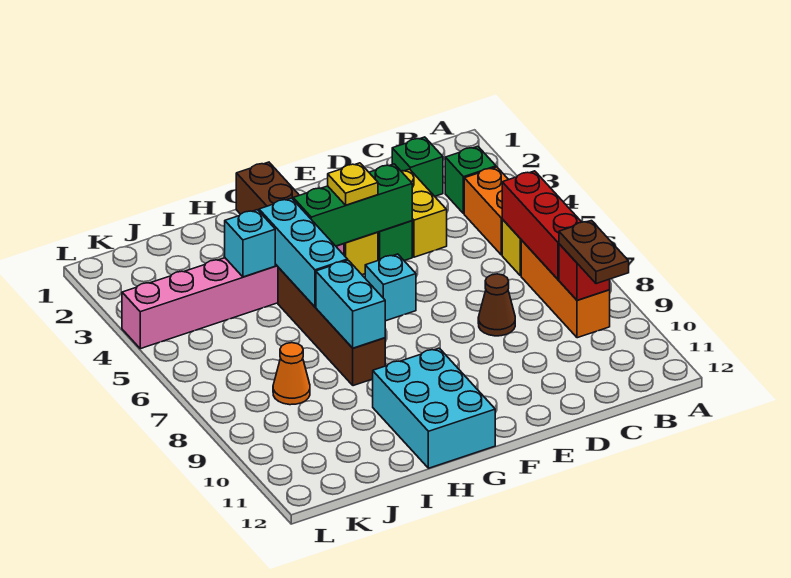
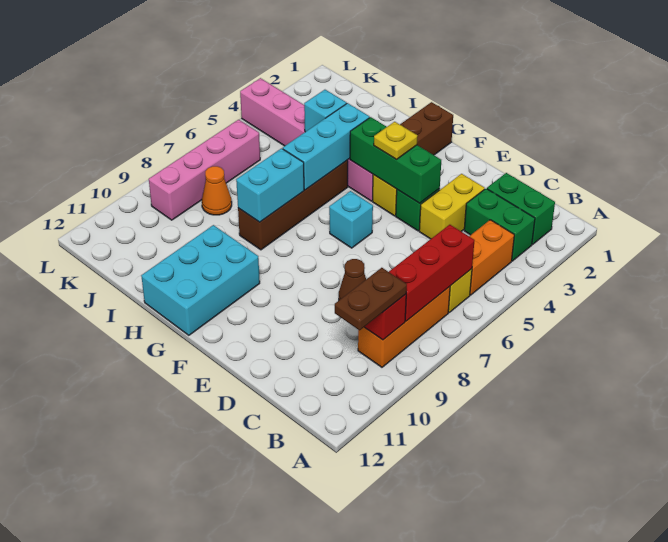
green brick B3 level 1 -> green brick B3:C3 level 1
green brick C2 level 1 -> green brick B2:C2 level 1
none -> pink brick K6:K9 level 1

